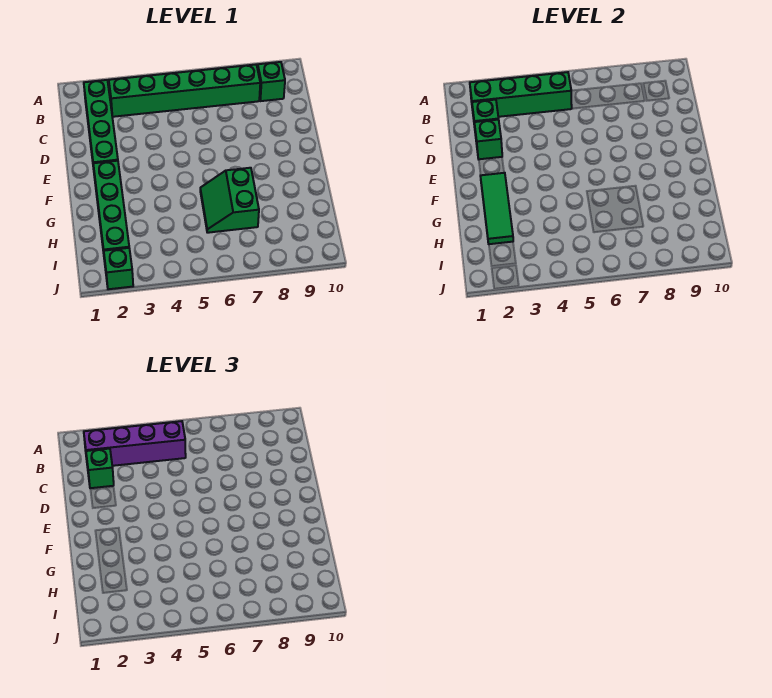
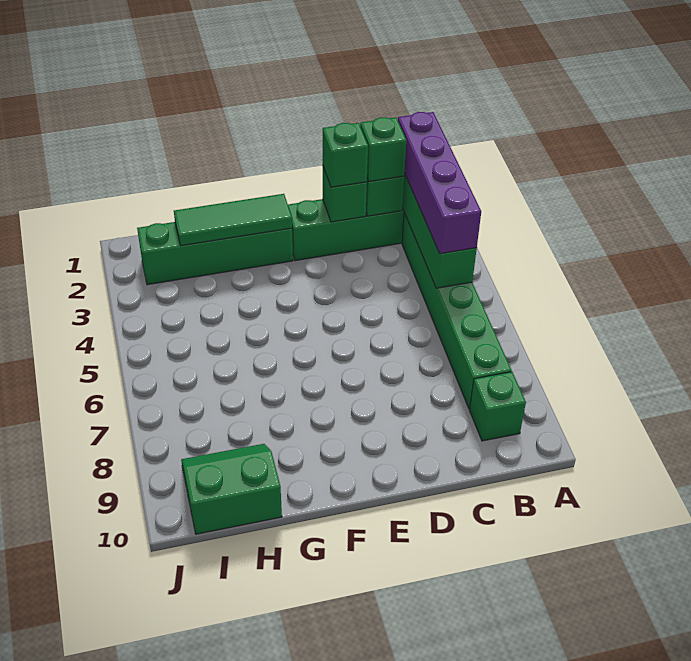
green slope G6:H7 level 1 top 7 -> green slope H9:I10 level 1 top 10
green brick J2 level 1 -> green brick D2 level 3

